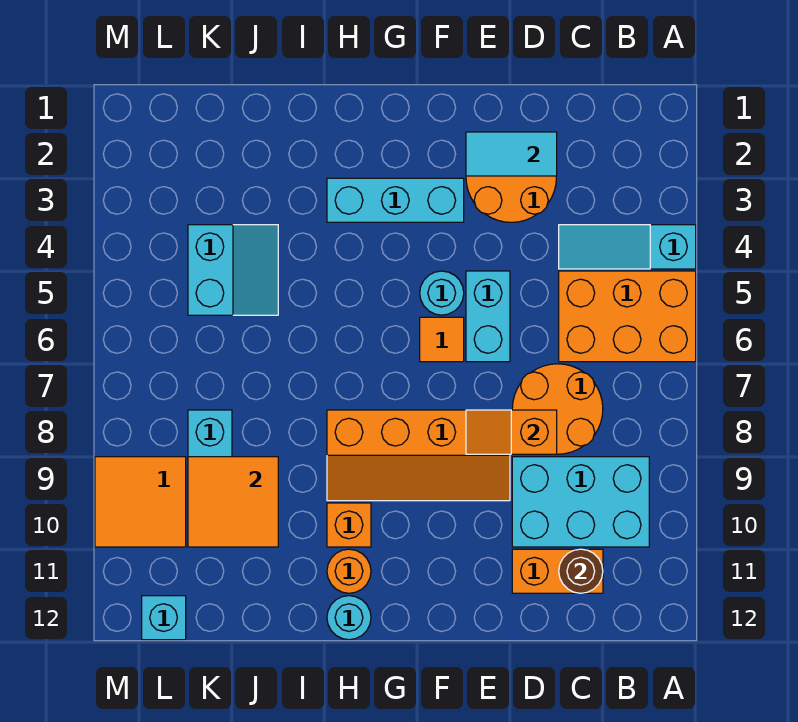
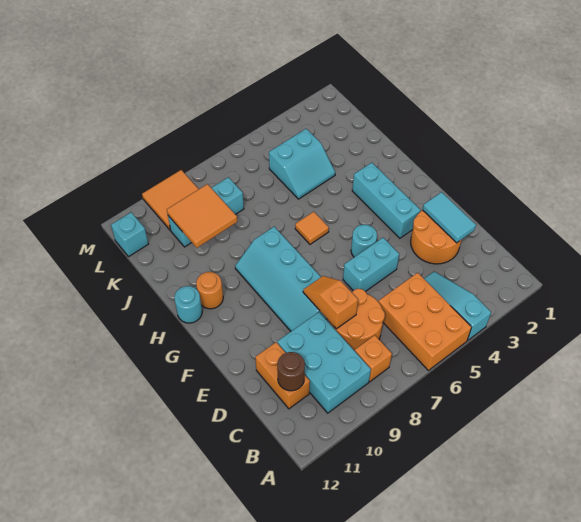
orange slope E8:H9 level 1 top 8 -> cyan slope E8:H9 level 1 top 8
orange tile F6 level 1 -> orange tile H6 level 1
orange brick H10 level 1 -> orange brick B8 level 1

